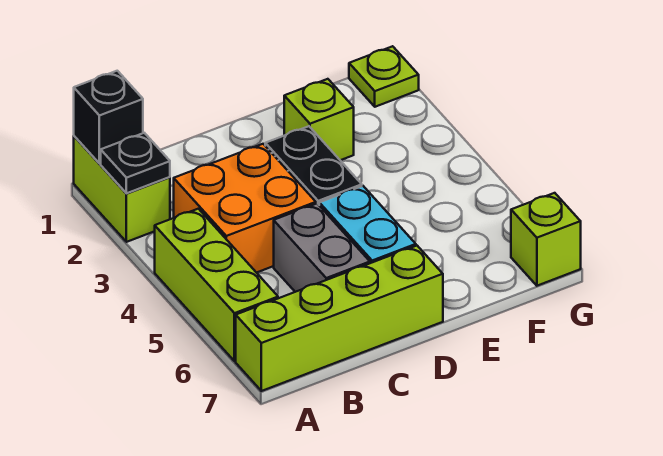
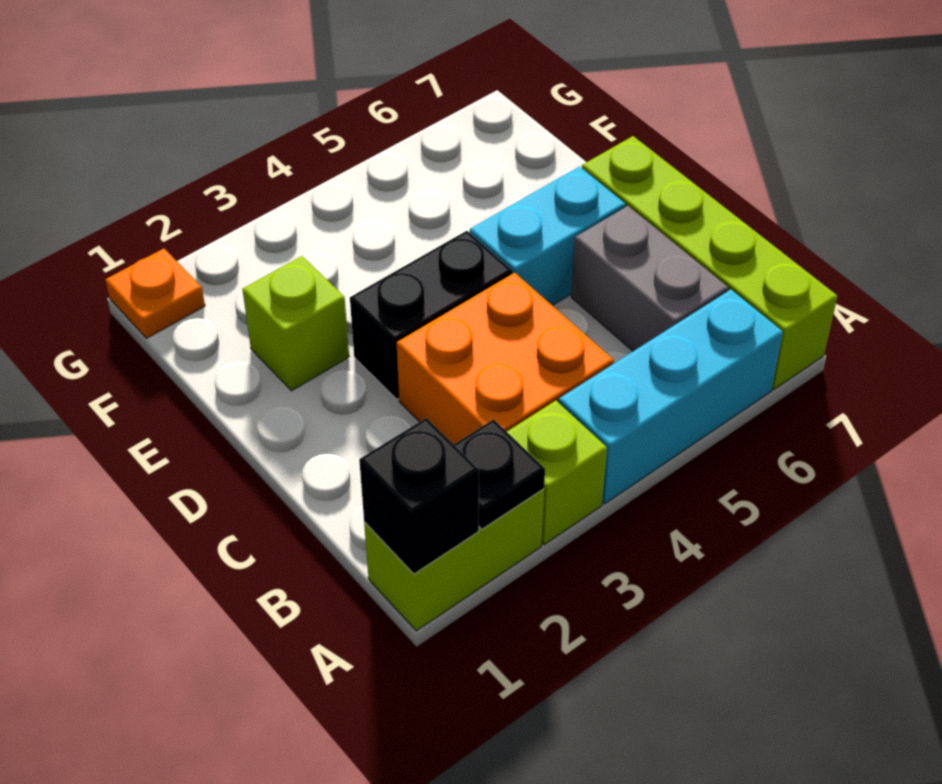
lime brick A4:A6 level 1 -> cyan brick A4:A6 level 1
grey brick C5:C6 level 1 -> grey brick B6:C6 level 1
lime plate G1 level 1 -> orange plate G1 level 1
lime brick G7 level 1 -> lime brick A3 level 1

